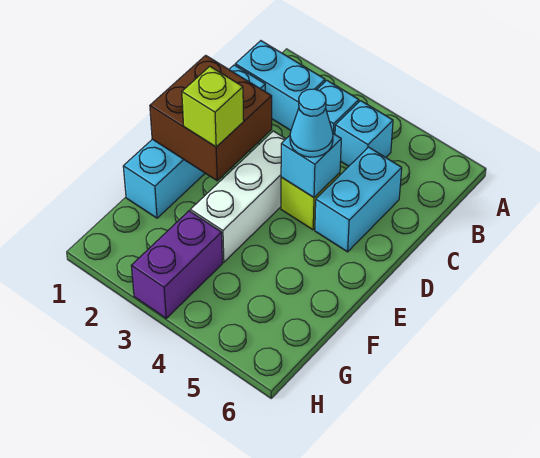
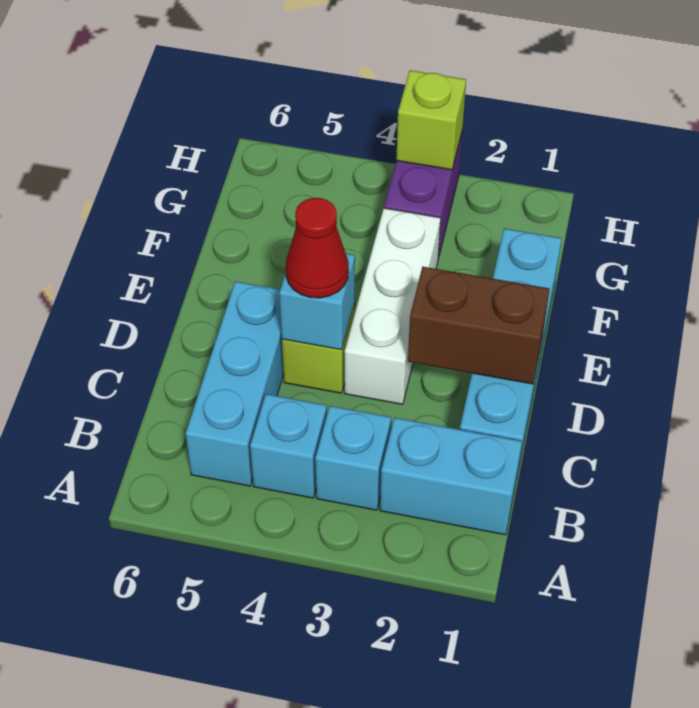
cyan brick C5:D5 level 1 -> cyan brick B5:D5 level 1
brown brick D1:E2 level 2 -> brown brick D1:D2 level 2
cyan cone D4 level 3 -> red cone D4 level 3
lime brick E2 level 3 -> lime brick H3 level 2

